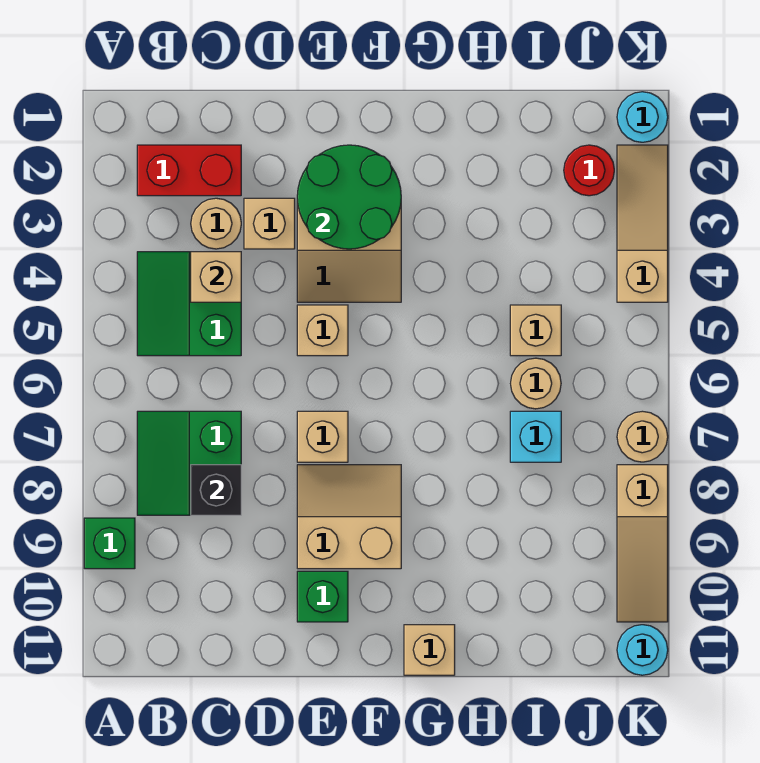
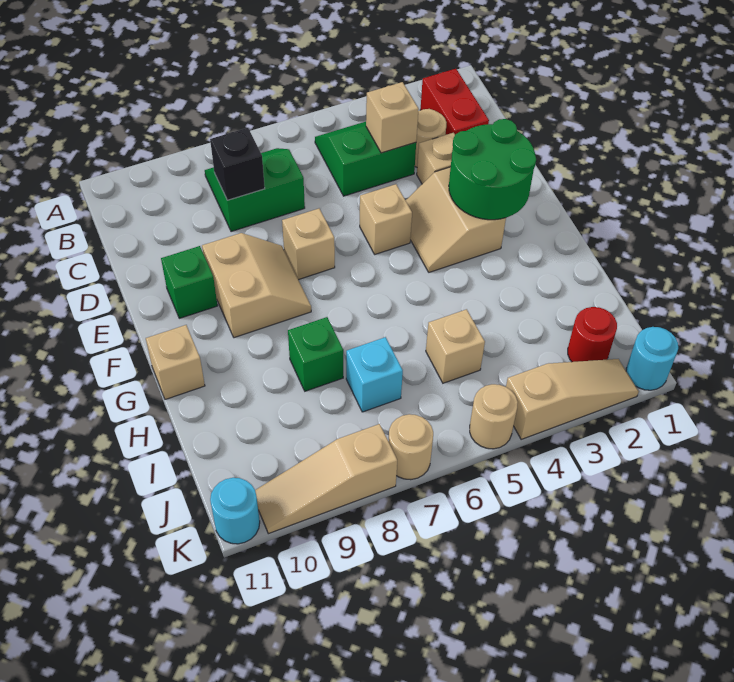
green brick A9 level 1 -> green brick H8 level 1
tan round brick I6 level 1 -> tan round brick K5 level 1

